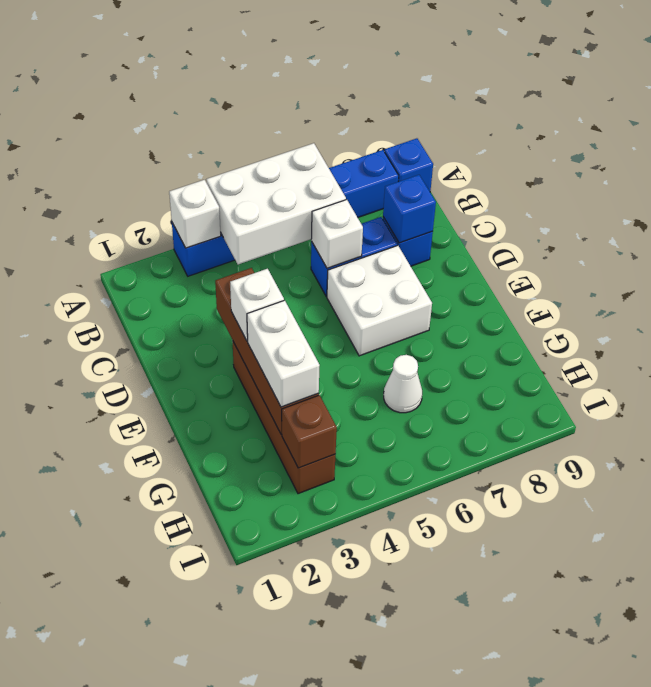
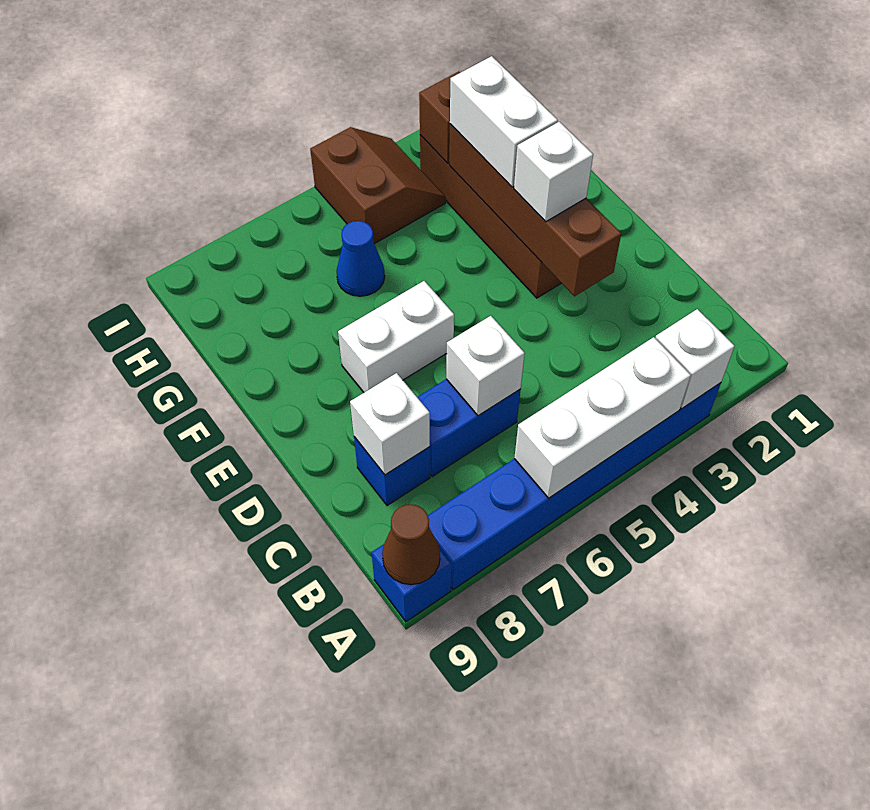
white brick A4:B6 level 2 -> white brick A4:A6 level 2
none -> brown cone A9 level 2
blue brick C8 level 2 -> white brick C8 level 2
white brick D6:E7 level 1 -> white brick E6:E7 level 1
white cone G6 level 1 -> blue cone G6 level 1
none -> brown slope H4:I5 level 1 top 5

